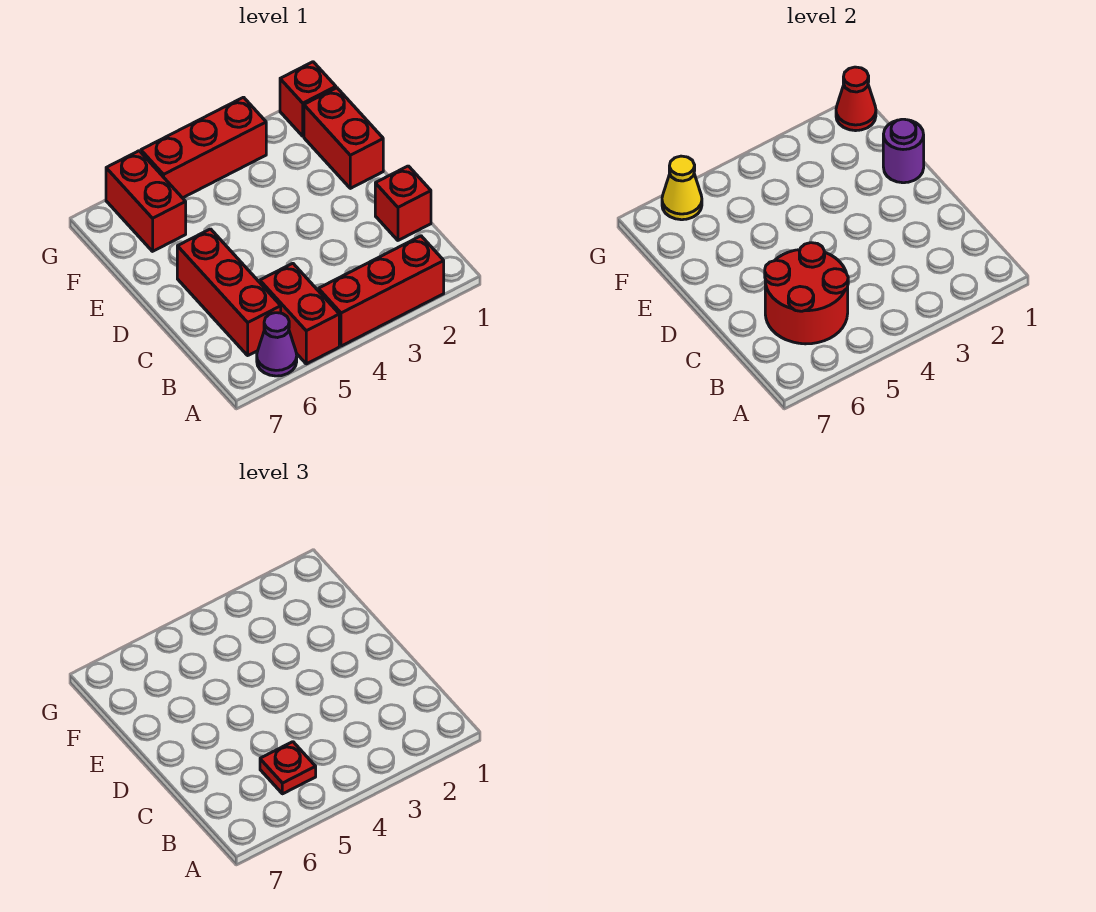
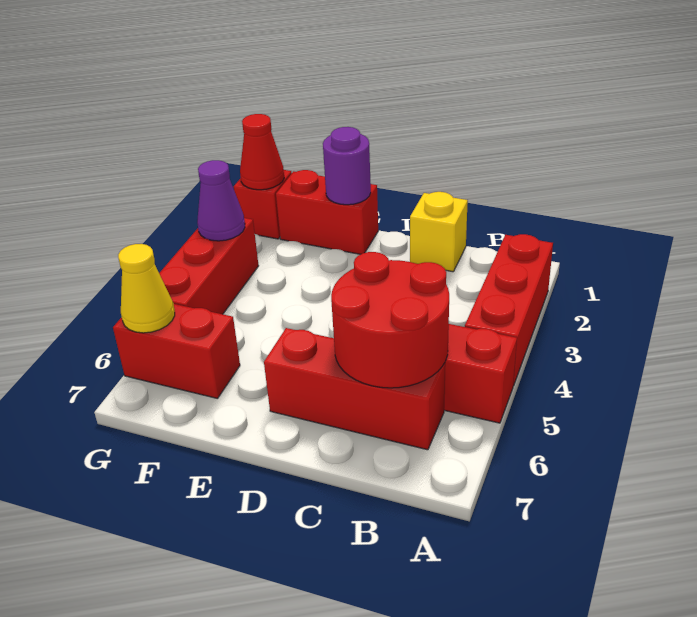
purple cone A6 level 1 -> purple cone G3 level 2
red plate B5 level 3 -> none
red brick C1 level 1 -> yellow brick C1 level 1

